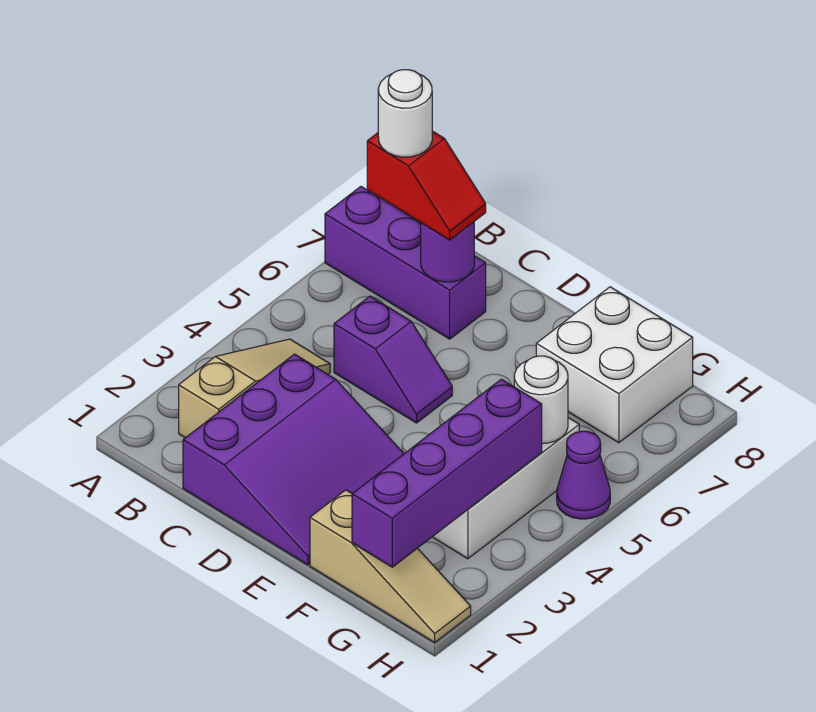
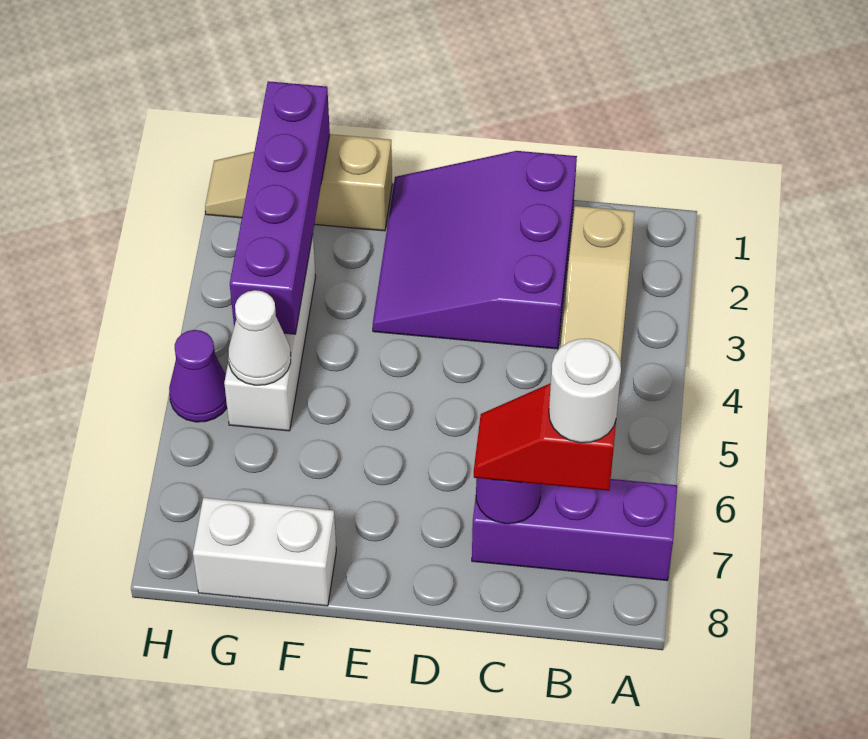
purple slope C5:D5 level 1 top C -> none
white brick F7:G8 level 1 -> white brick F8:G8 level 1
white round brick G5 level 2 -> white cone G5 level 2

